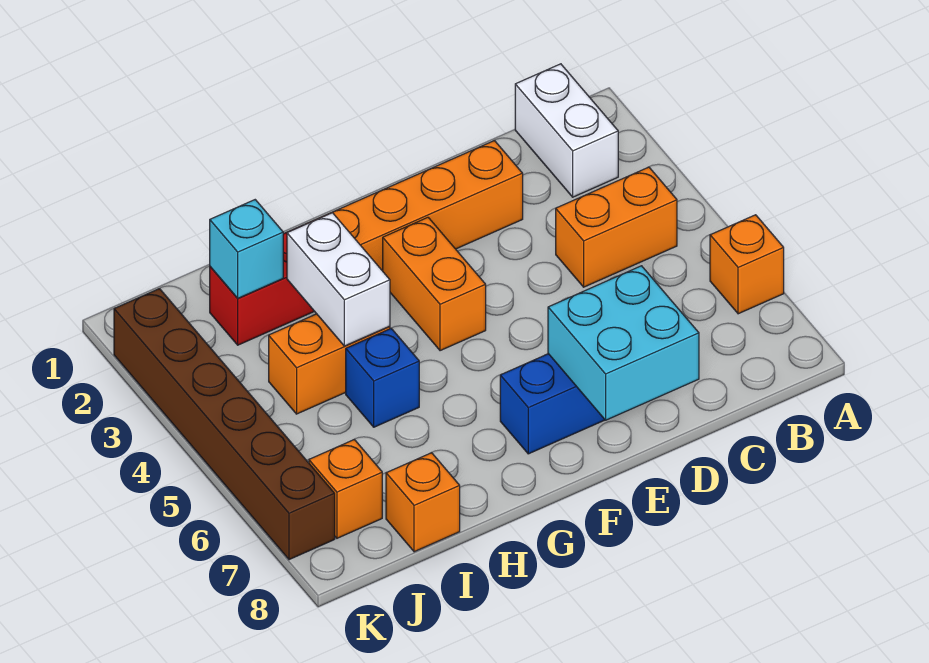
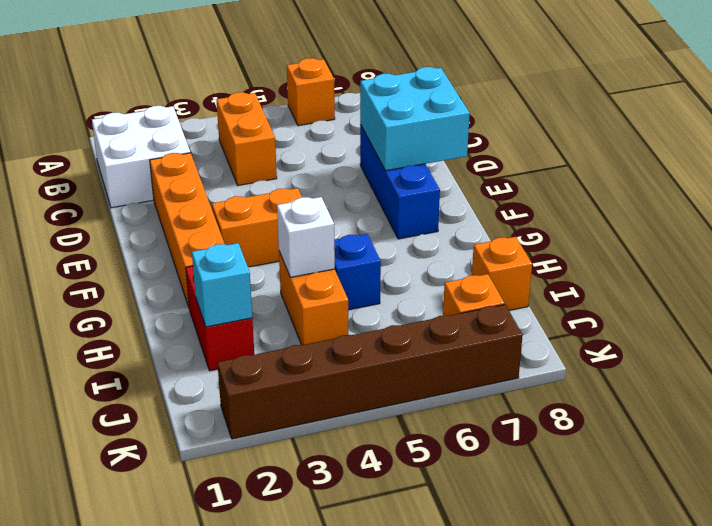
white brick B1:B2 level 1 -> white brick B1:C2 level 1
white brick H3:H4 level 2 -> white brick H4 level 2

